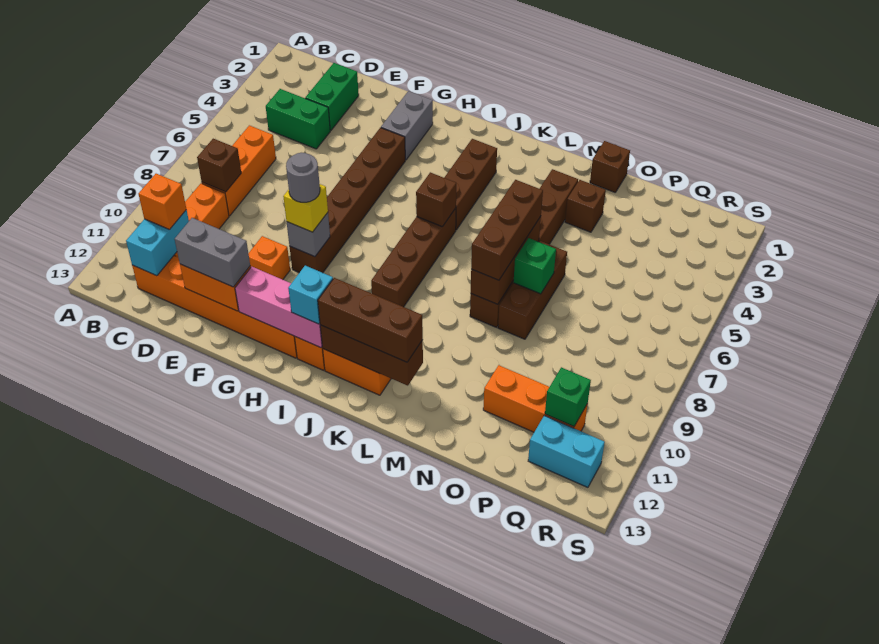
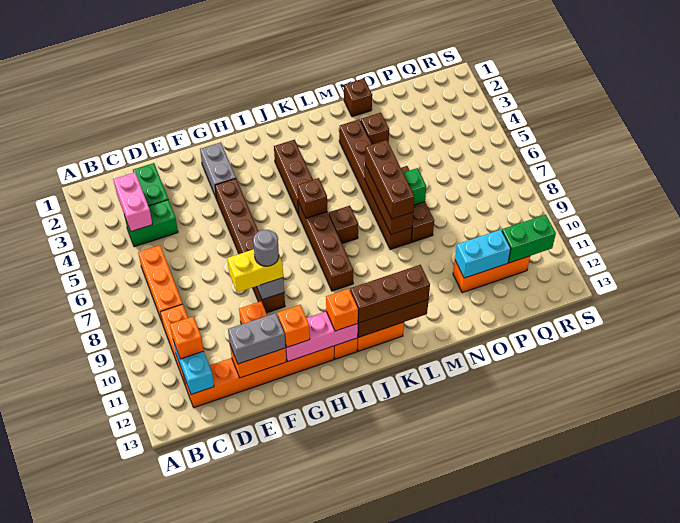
none -> pink brick C3:C4 level 2
brown brick C8 level 2 -> brown brick K7 level 1
yellow brick G9 level 3 -> yellow brick F9:G9 level 3
none -> orange brick G12 level 3
cyan brick I12 level 3 -> orange brick I12 level 3
green brick Q11 level 2 -> green brick Q11:R11 level 2
cyan brick Q12:R12 level 1 -> cyan brick O11:P11 level 2

